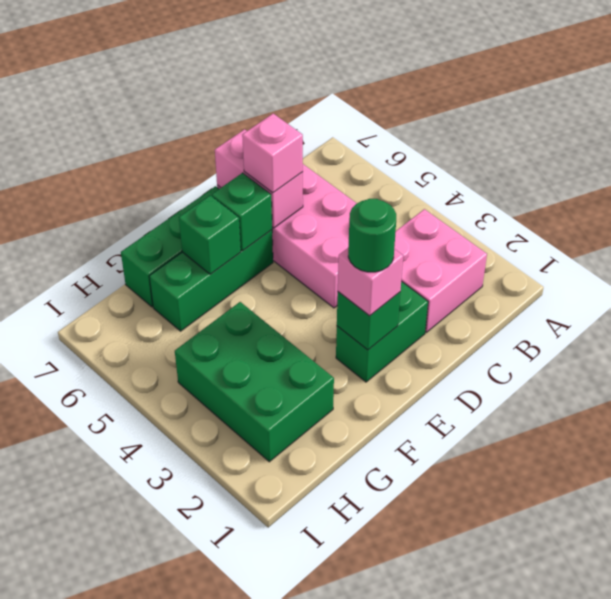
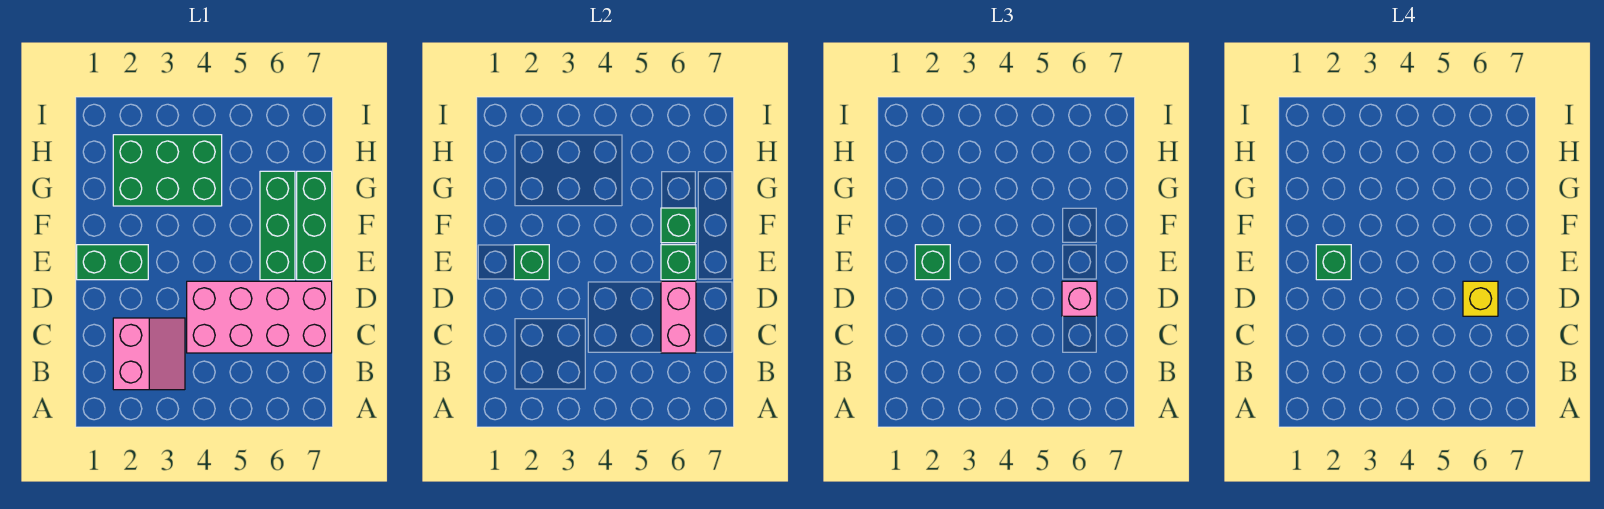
pink brick B2:C3 level 1 -> pink slope B2:C3 level 1 top 2
green brick D2:E2 level 1 -> green brick E1:E2 level 1
pink brick D6:D7 level 2 -> pink brick C6:D6 level 2
none -> yellow brick D6 level 4
pink brick E2 level 3 -> green brick E2 level 3
green round brick E2 level 4 -> green brick E2 level 4

